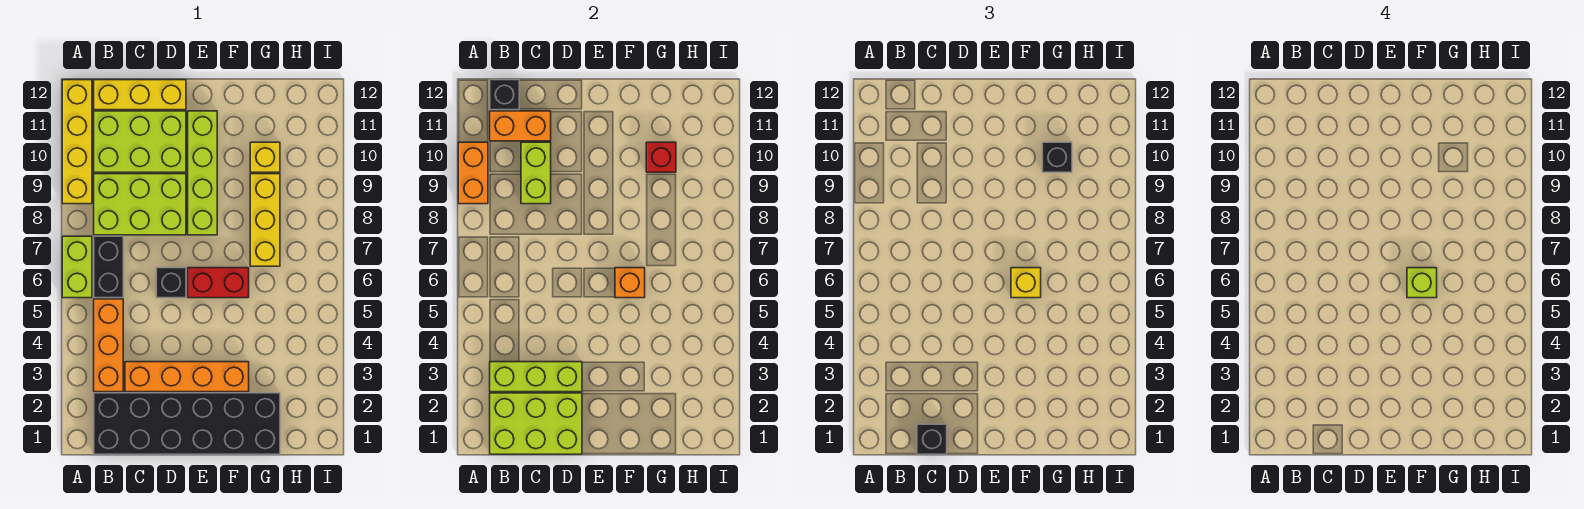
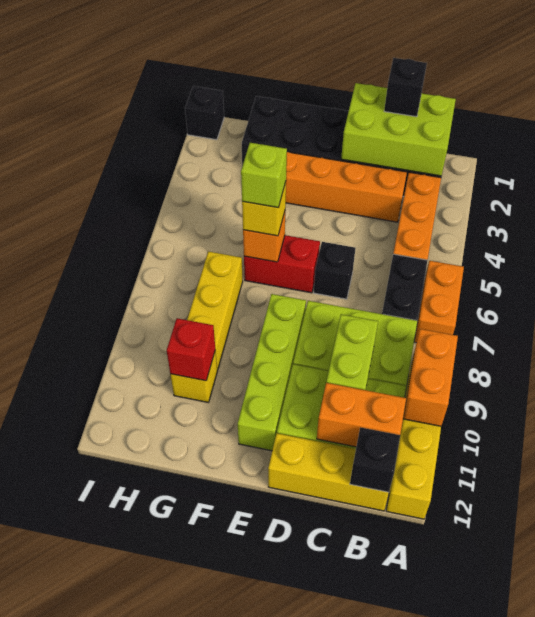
lime brick A6:A7 level 1 -> orange brick A6:A7 level 1
lime brick B3:D3 level 2 -> none
black brick G10 level 3 -> black brick I1 level 1

